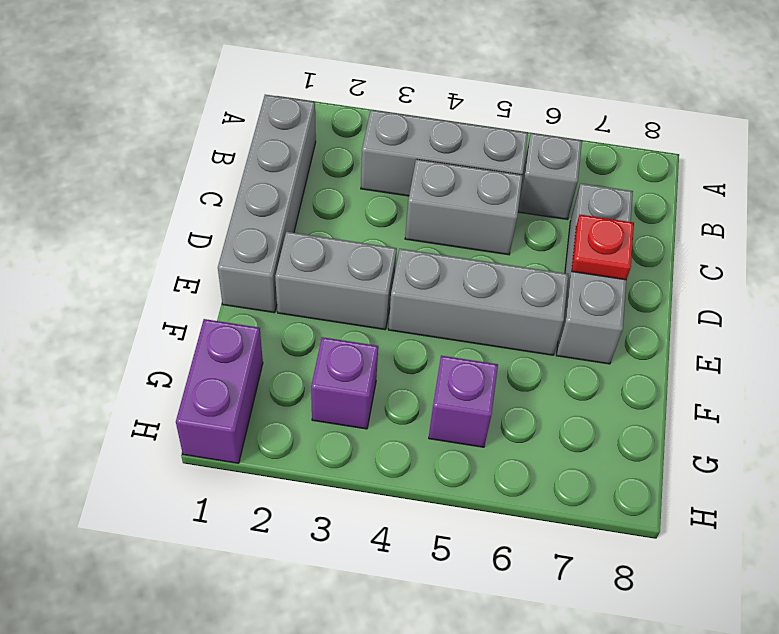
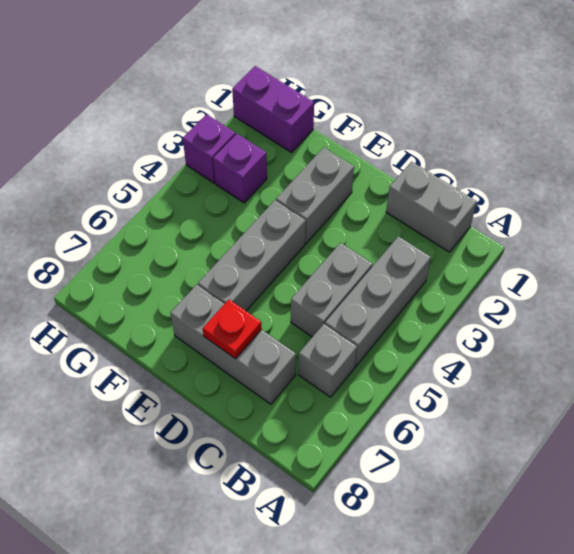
grey brick B1:E1 level 1 -> grey brick B1:C1 level 1
purple brick G5 level 1 -> purple brick H3 level 1

